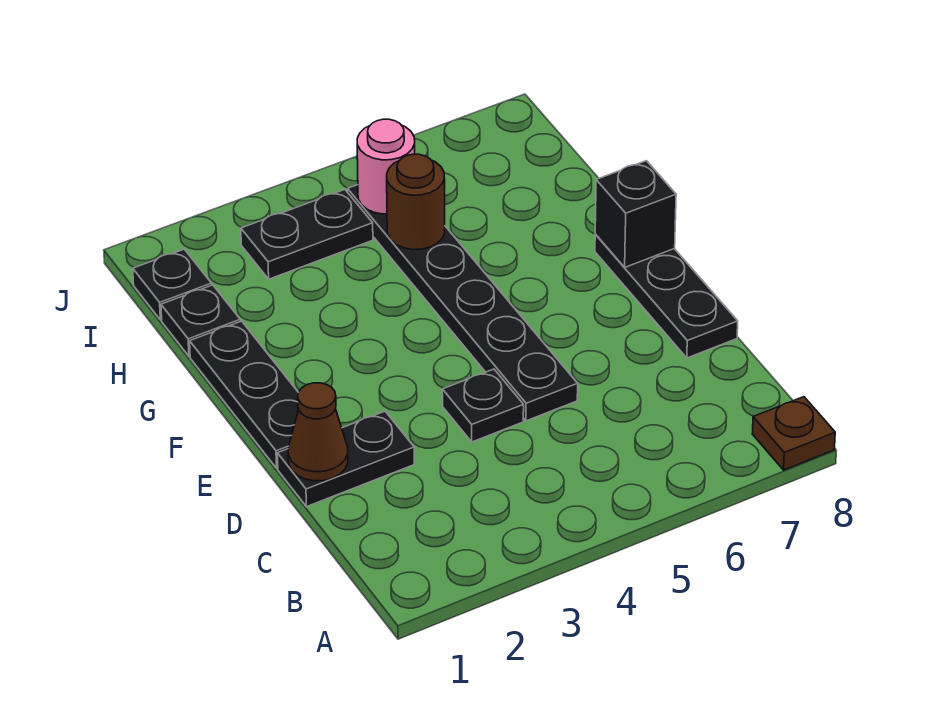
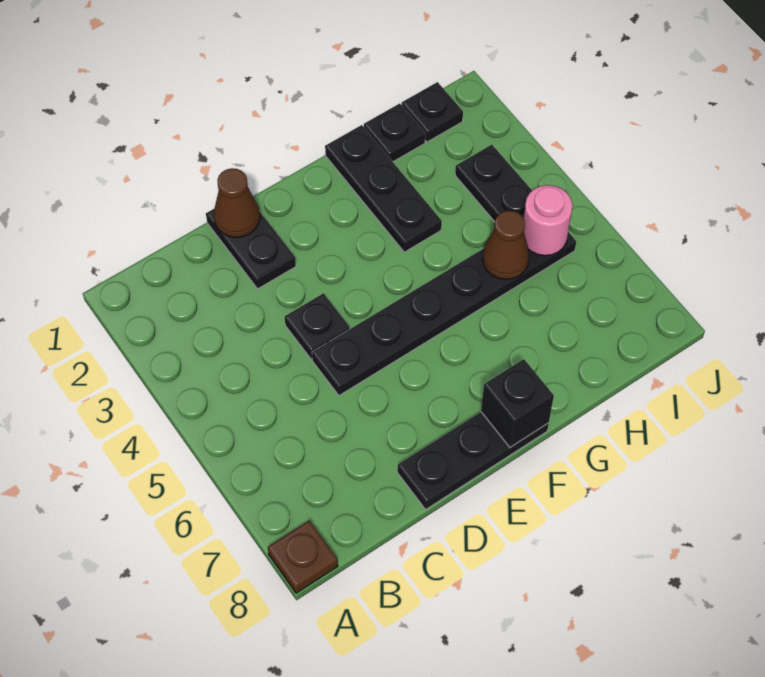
black plate E1:G1 level 1 -> black plate G1:G3 level 1
brown round brick H5 level 2 -> brown cone H5 level 2

